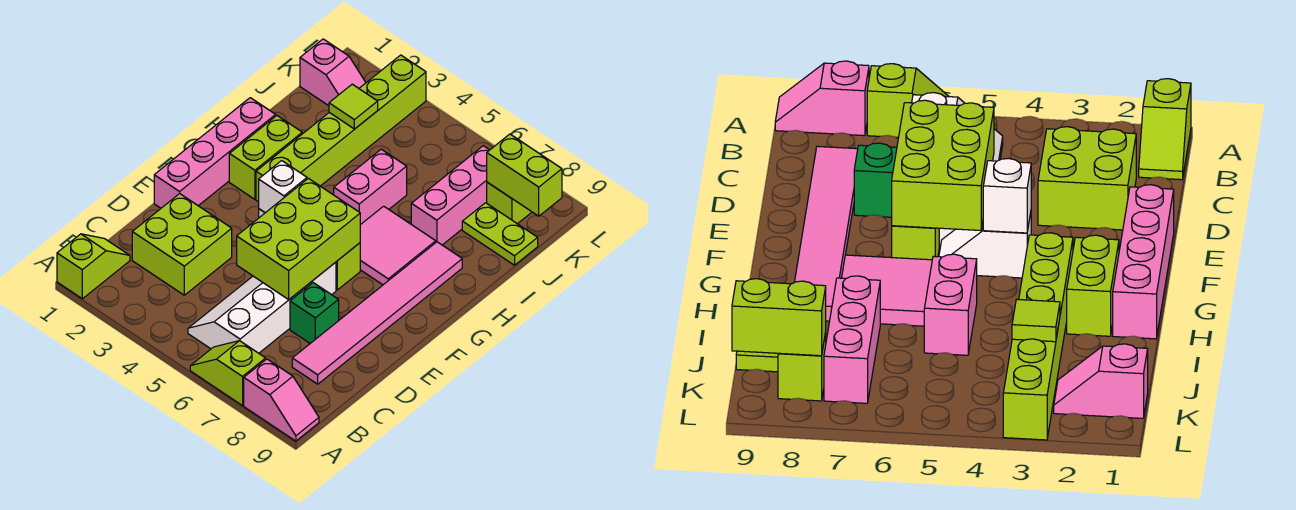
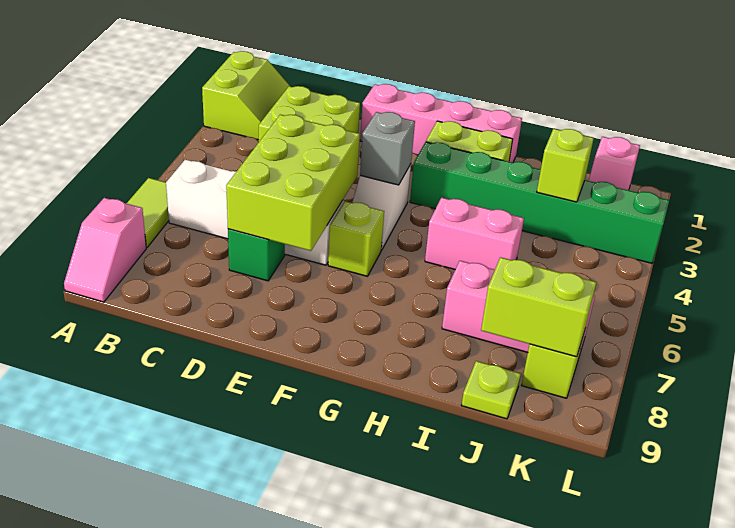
lime slope A1:B1 level 1 top A -> lime slope A1:B2 level 1 top A
lime slope A6:A7 level 1 top 7 -> lime tile A6:A7 level 1
pink tile C8:H8 level 1 -> none
lime brick D5:F6 level 2 -> lime brick D5:E7 level 2
white brick F4 level 2 -> grey brick F4 level 2
lime brick G3:L3 level 1 -> green brick G3:L3 level 1
pink tile G6:H7 level 1 -> none
lime tile J3 level 2 -> lime brick J3 level 2
lime plate J8:J9 level 1 -> lime plate J9 level 1
lime brick K8:K9 level 2 -> lime brick J8:K8 level 2

